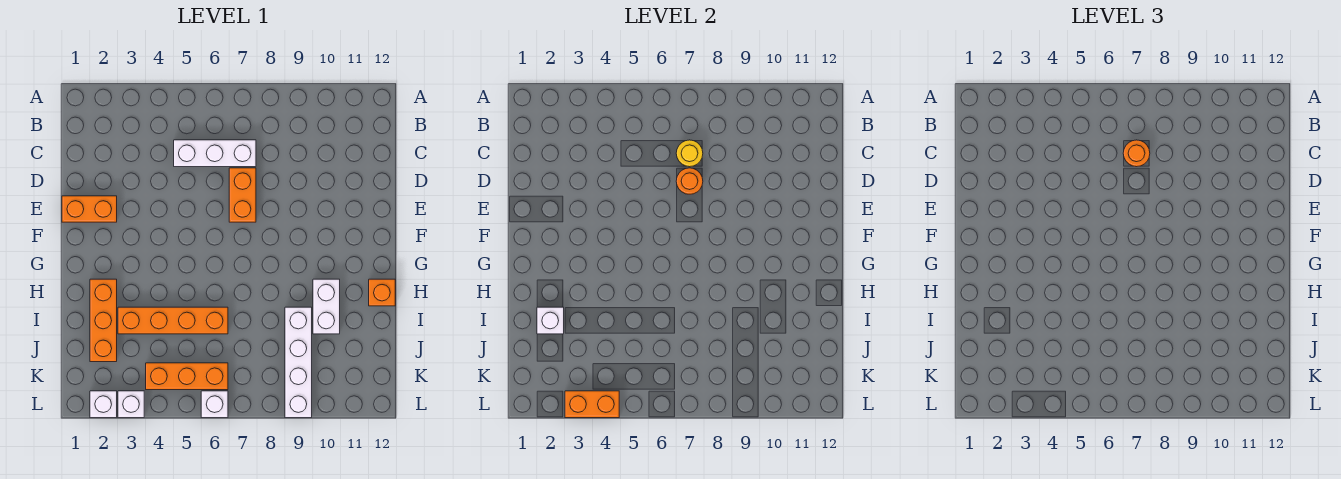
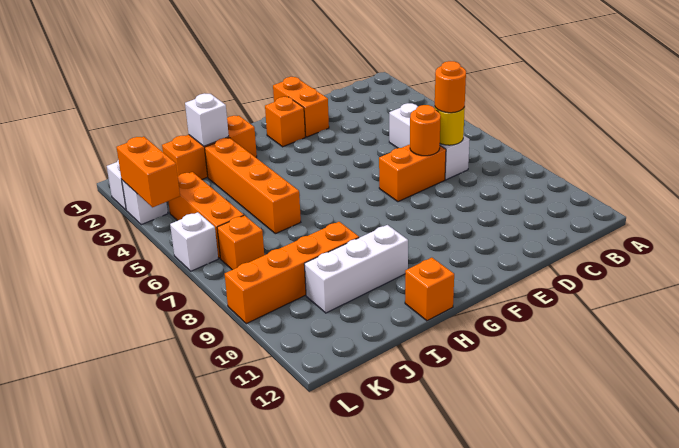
none -> orange brick F2 level 1
white brick H10:I10 level 1 -> white brick H10:J10 level 1
white brick I9:L9 level 1 -> orange brick I9:L9 level 1
none -> orange brick K7 level 1

